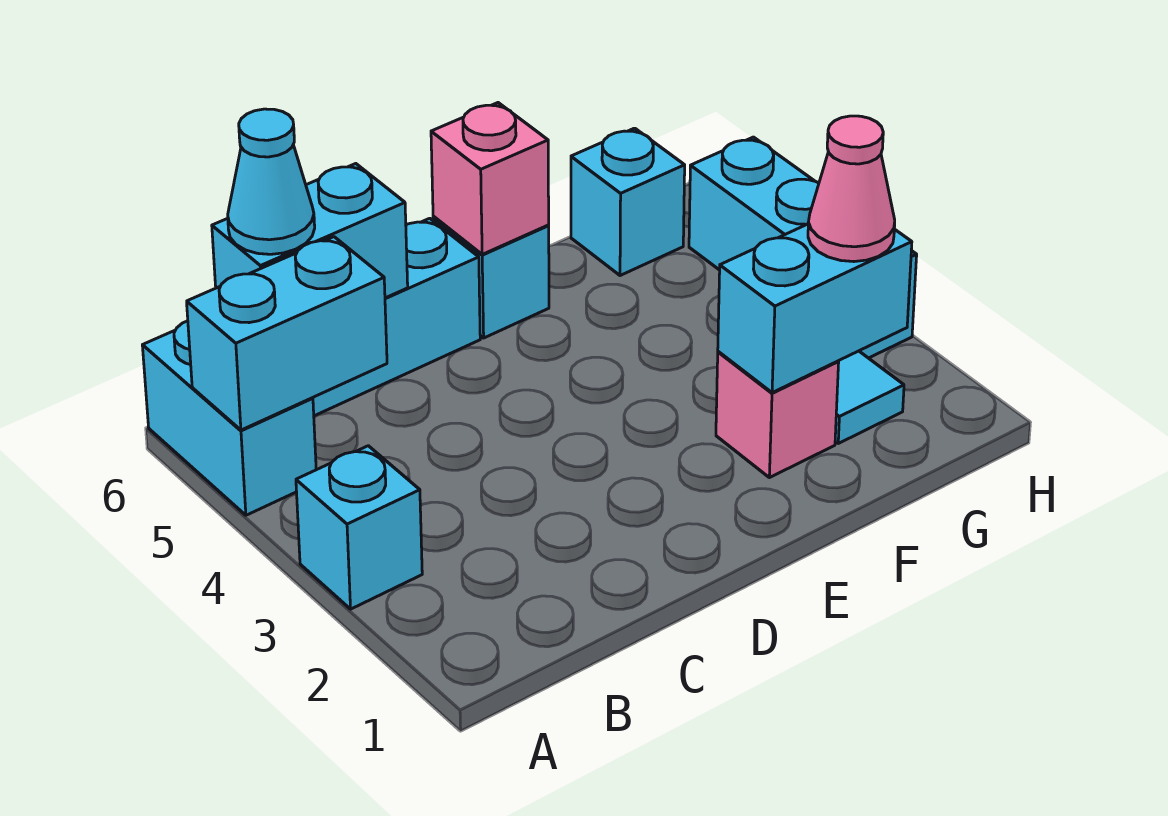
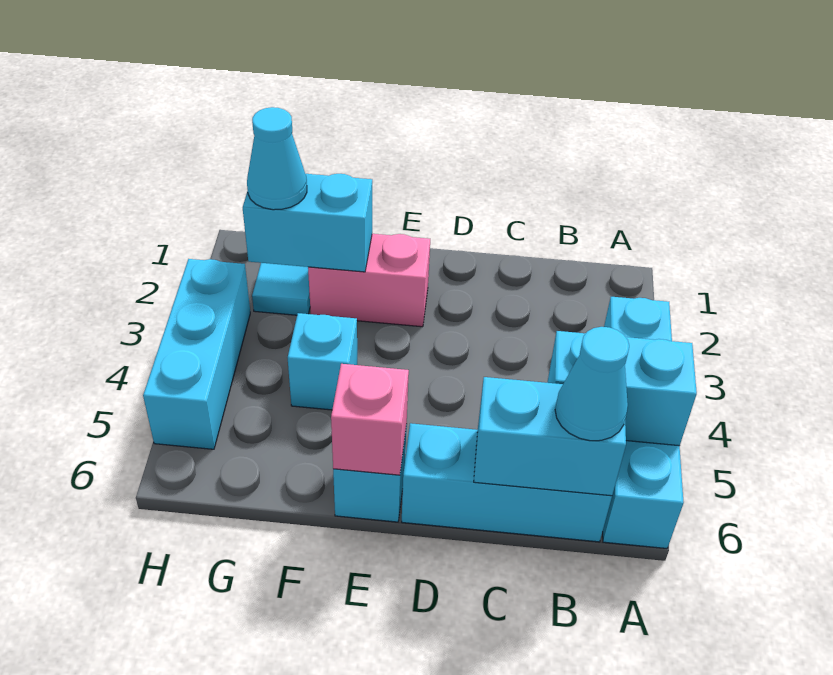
pink brick F2 level 1 -> pink brick E2:F2 level 1
pink cone G2 level 3 -> cyan cone G2 level 3
cyan brick G6 level 1 -> cyan brick F4 level 1

